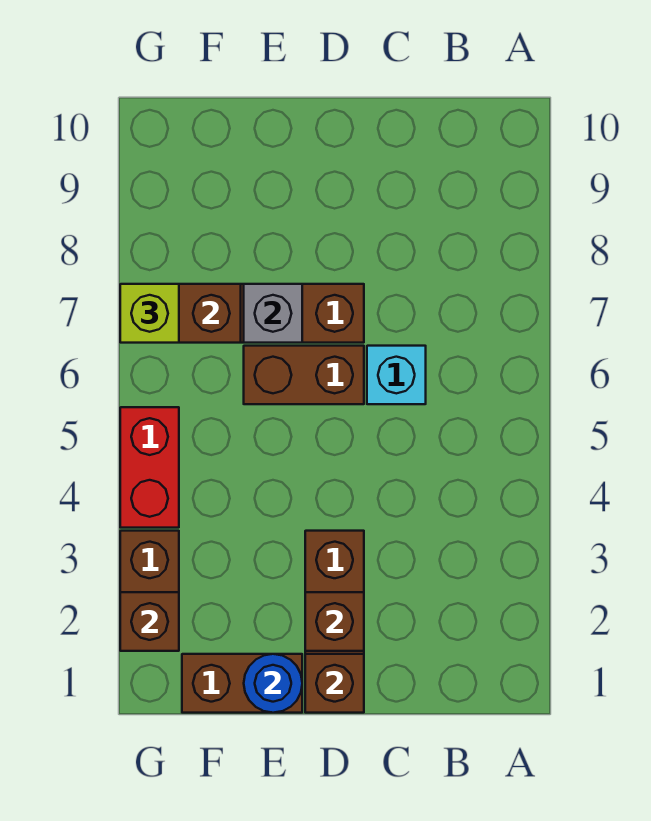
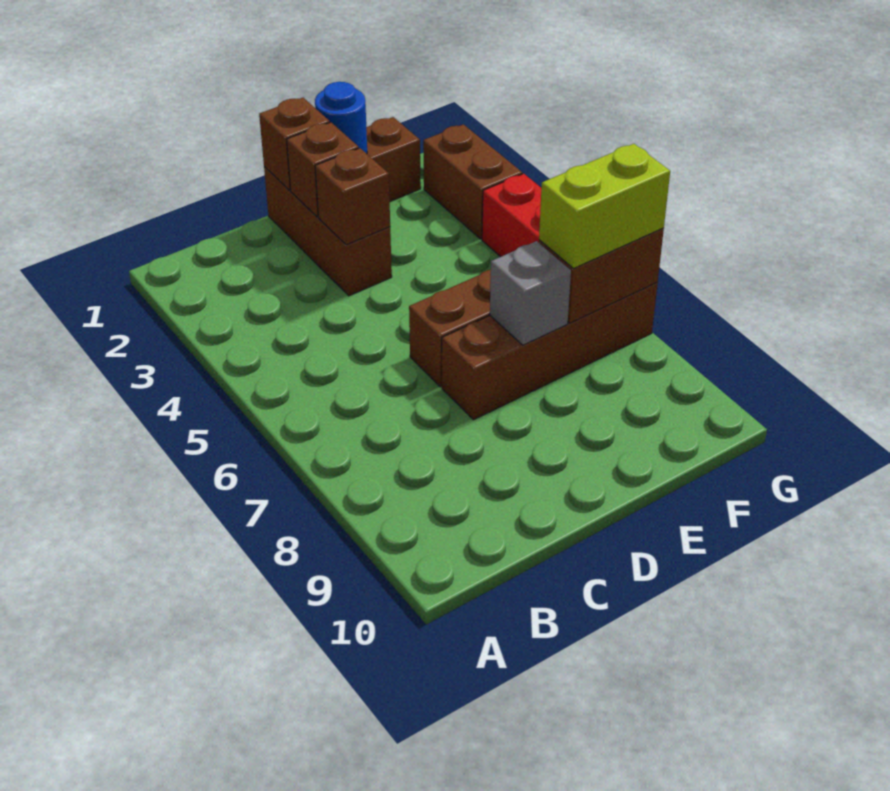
cyan brick C6 level 1 -> none
brown brick G2 level 2 -> brown brick D3 level 2
lime brick G7 level 3 -> lime brick F7:G7 level 3

